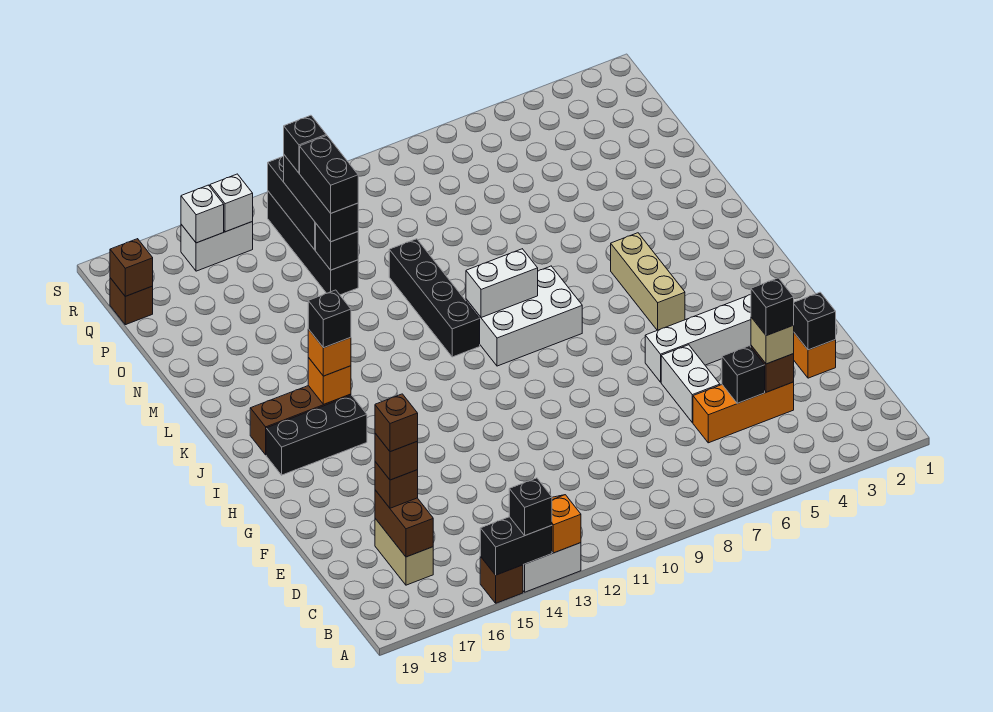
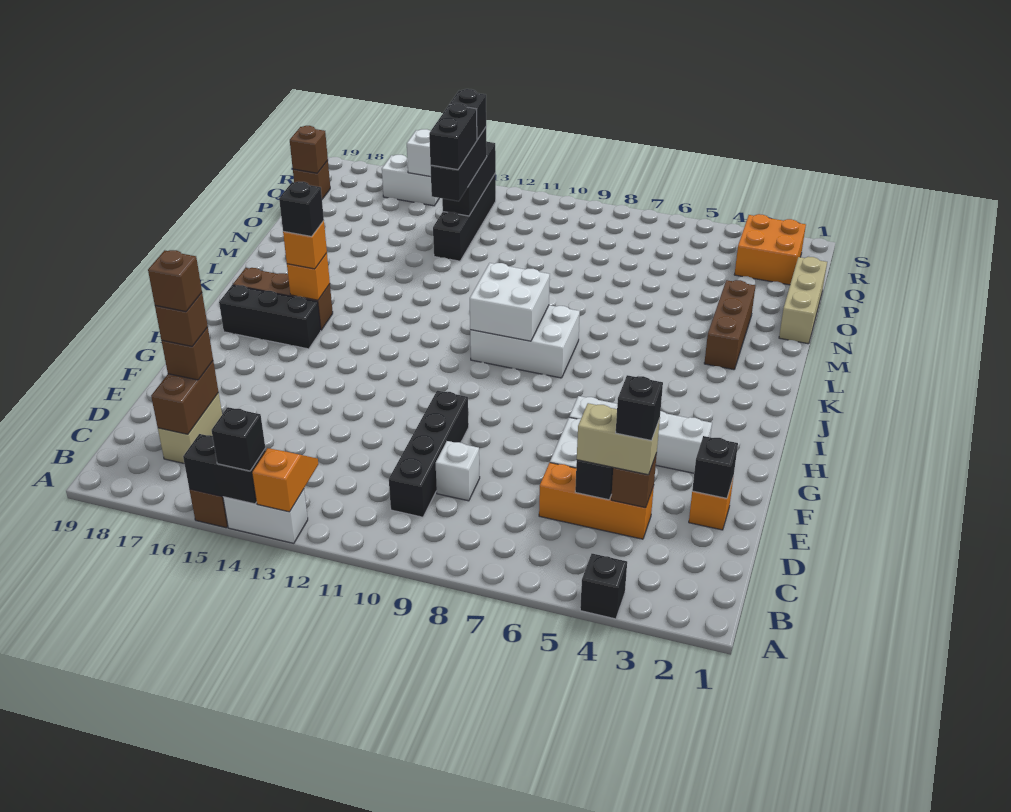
tan brick D4 level 3 -> tan brick D4:D5 level 3
tan brick I5:K5 level 1 -> tan brick N1:P1 level 1
white brick K9:K10 level 2 -> white brick J9:K10 level 2
black brick K11:N11 level 1 -> black brick C10:F10 level 1
none -> brown brick L3:N3 level 1
black brick O13 level 2 -> black brick A4 level 1
none -> orange brick Q2:R3 level 1
white brick R16 level 2 -> white brick D9 level 1

